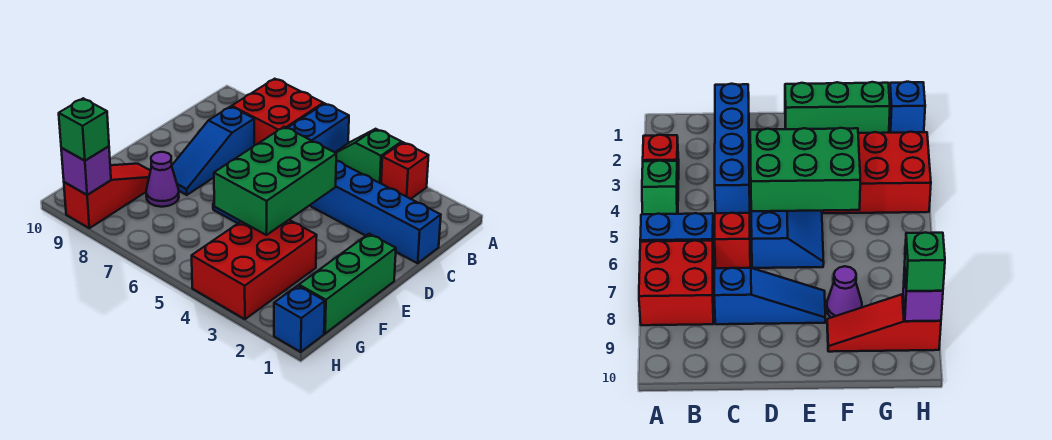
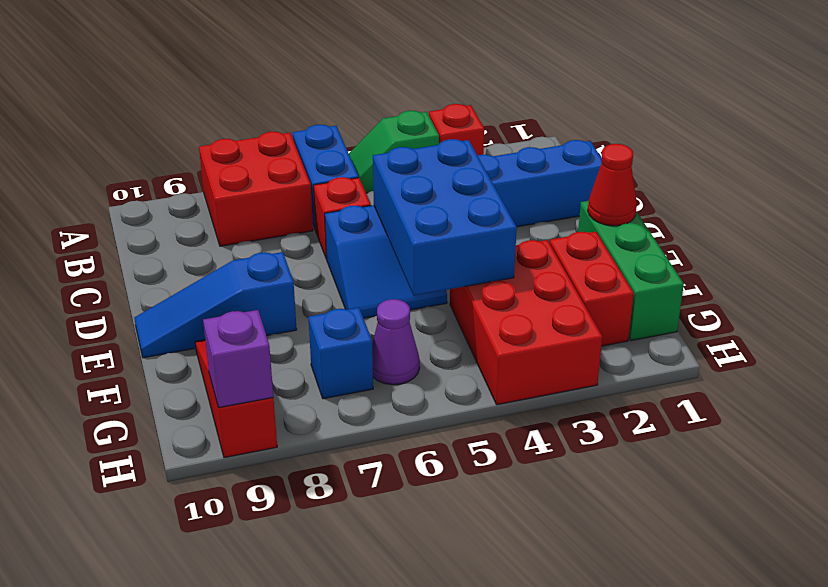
blue slope C8:E8 level 1 top C -> blue slope E8:E10 level 1 top 8
green brick D4:F5 level 2 -> blue brick D4:F5 level 2
none -> red cone E1 level 2
none -> red brick F2:G2 level 1
purple cone F8 level 1 -> purple cone G6 level 1
blue brick H1 level 1 -> blue brick G7 level 1
green brick H9 level 3 -> none

